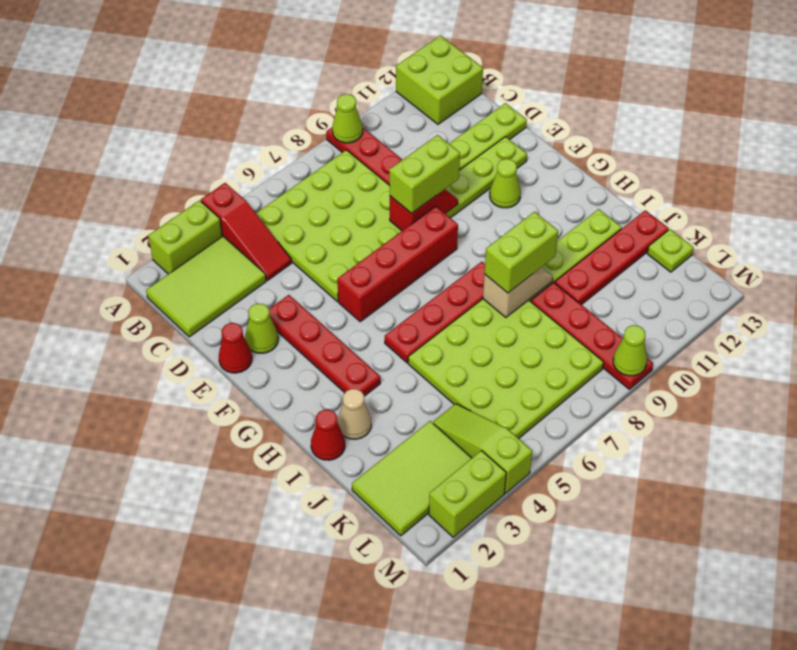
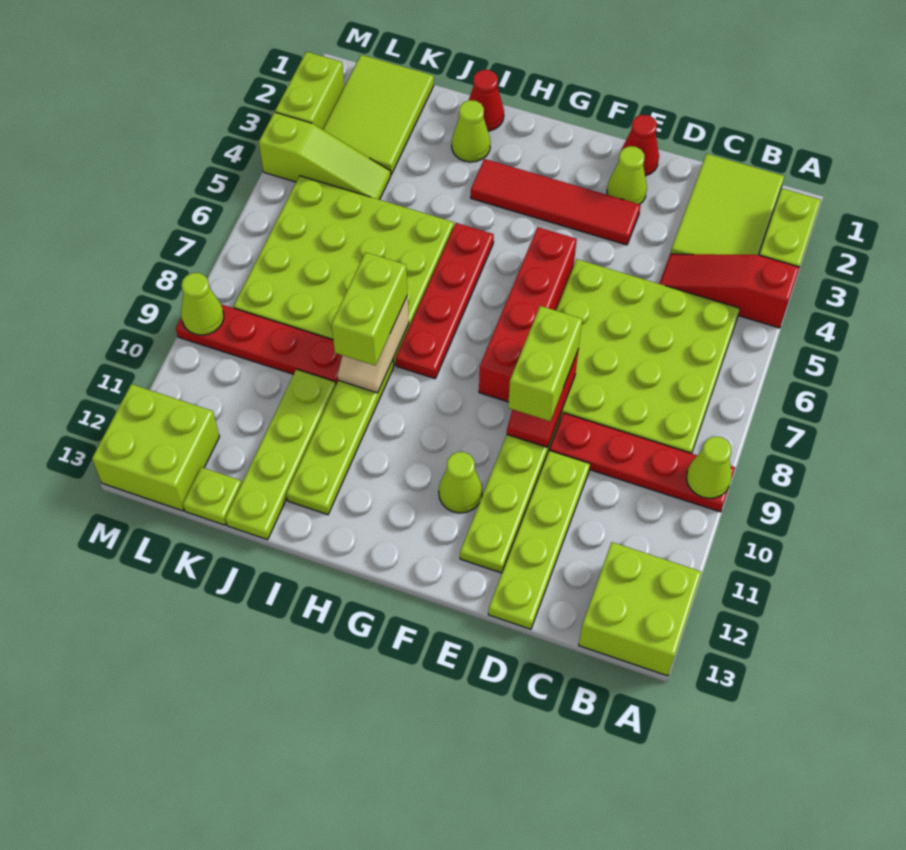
red plate E3:H3 level 1 -> red tile E3:H3 level 1
tan cone I2 level 1 -> lime cone I2 level 1
red plate J10:J13 level 1 -> lime plate J10:J13 level 1
none -> lime brick L12:M13 level 1

